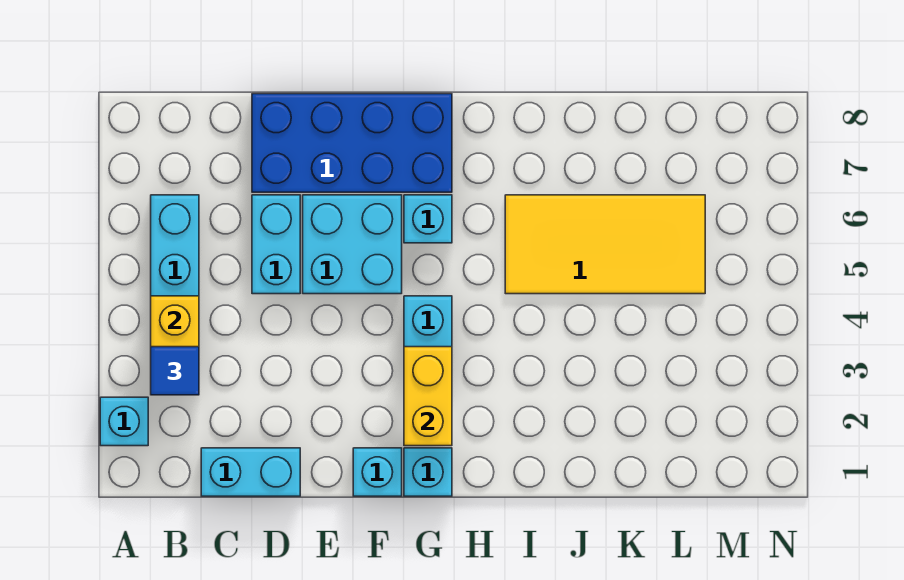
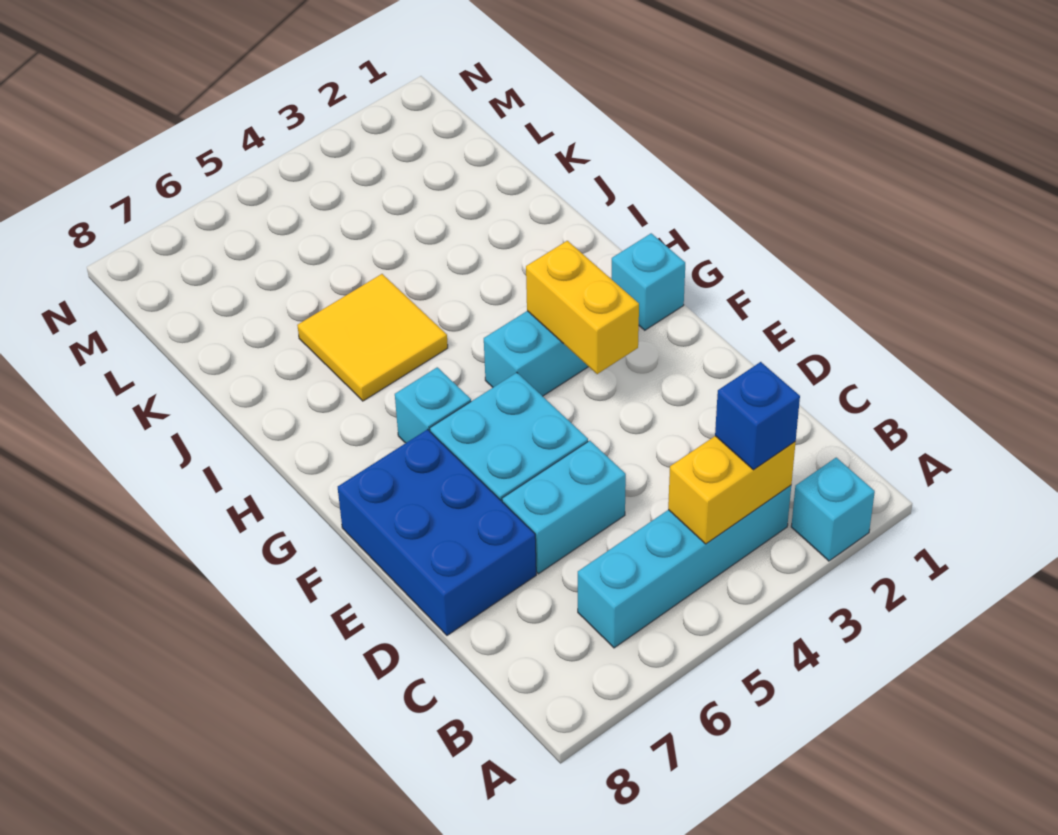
blue tile B3 level 3 -> blue brick B3 level 3
cyan brick C1:D1 level 1 -> none
blue brick D7:G8 level 1 -> blue brick D7:F8 level 1
cyan brick F1 level 1 -> none
yellow brick G2:G3 level 2 -> yellow brick F3:G3 level 2
yellow tile I5:L6 level 1 -> yellow tile I5:J6 level 1

